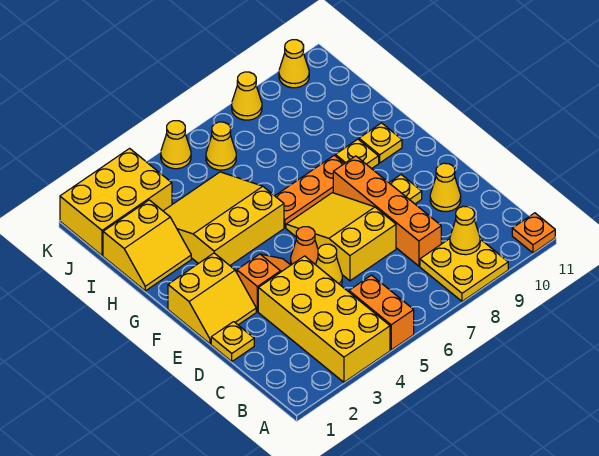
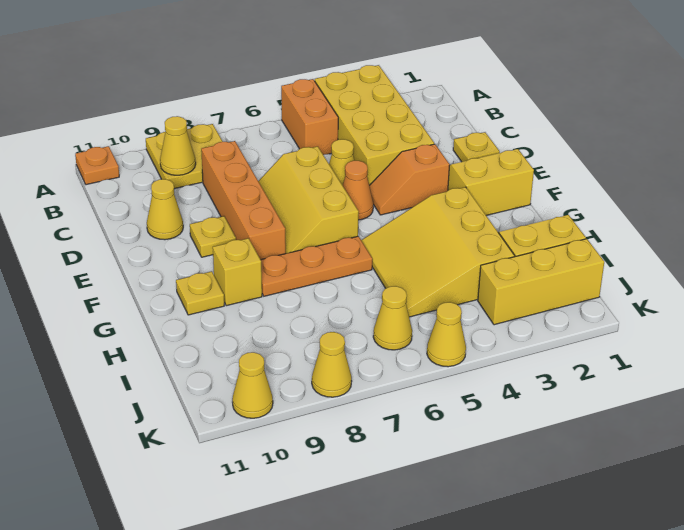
yellow slope D6:F7 level 1 top D -> yellow slope D6:F7 level 1 top 6
yellow slope G3:I5 level 1 top G -> yellow slope G3:I5 level 1 top 3
yellow plate G9 level 1 -> yellow brick G9 level 1
yellow brick J1:K3 level 1 -> yellow brick J1:J3 level 1

